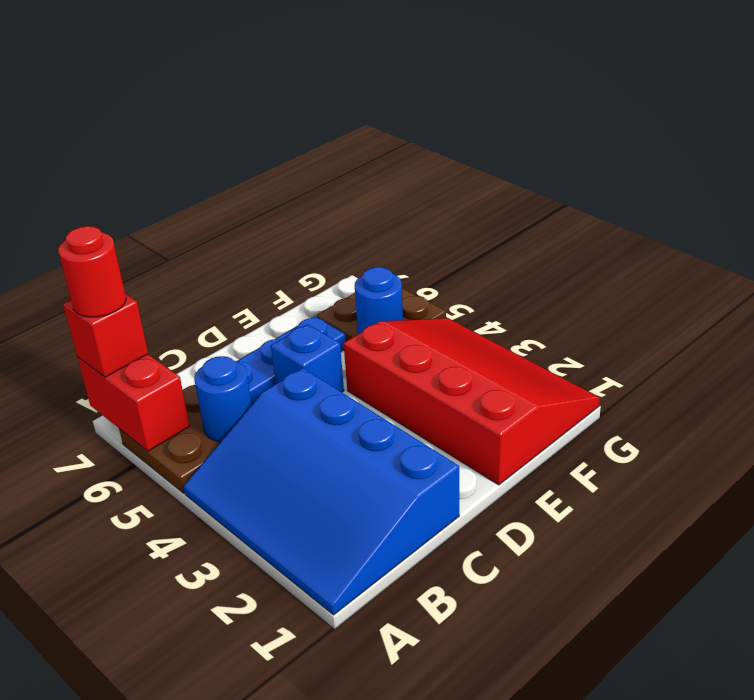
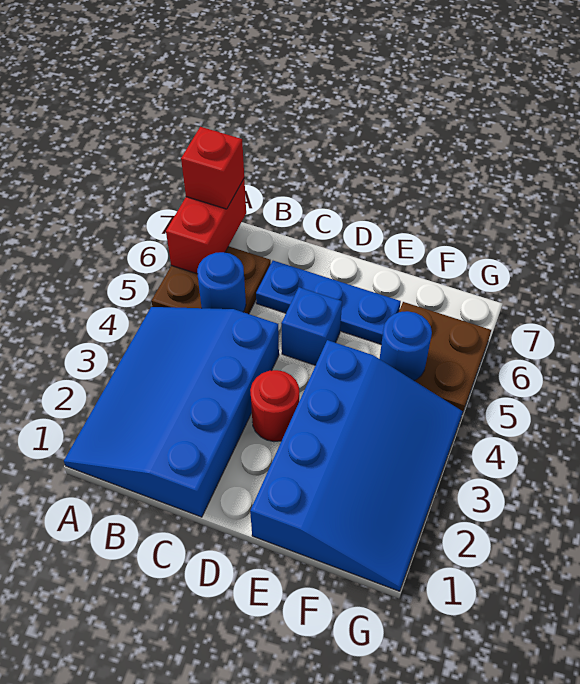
red round brick A7 level 4 -> red round brick D3 level 1
red slope E1:G4 level 1 top E -> blue slope E1:G4 level 1 top E

